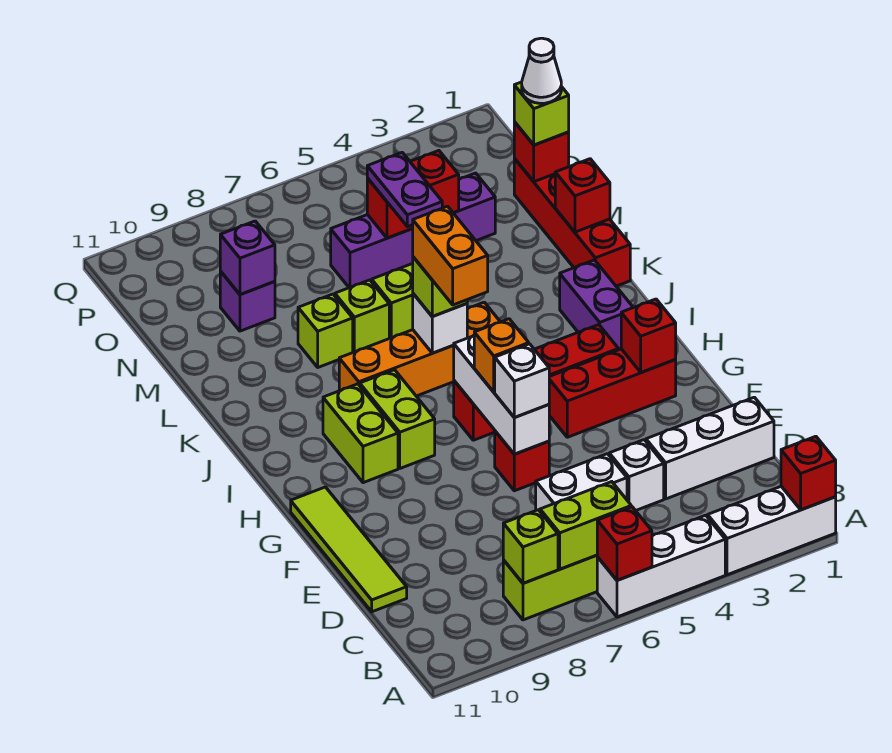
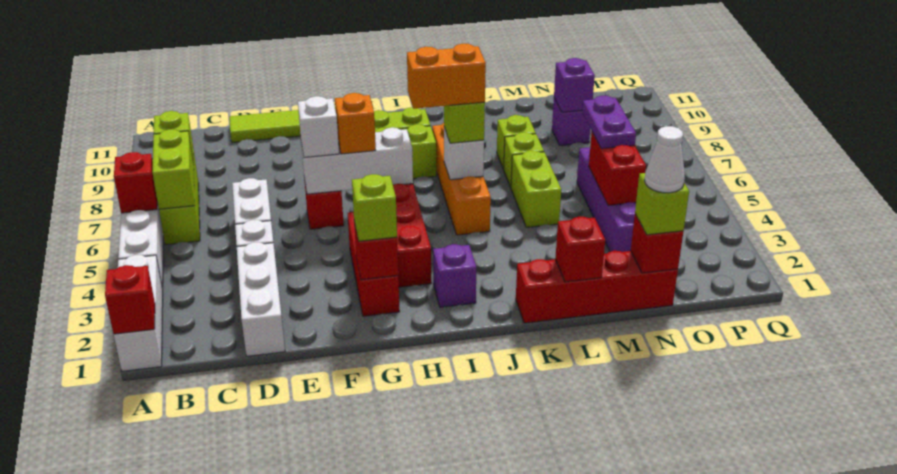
none -> lime brick G2 level 3
purple brick I2:J2 level 1 -> purple brick I2 level 1
purple plate M5:N5 level 3 -> purple plate N5:N6 level 3

